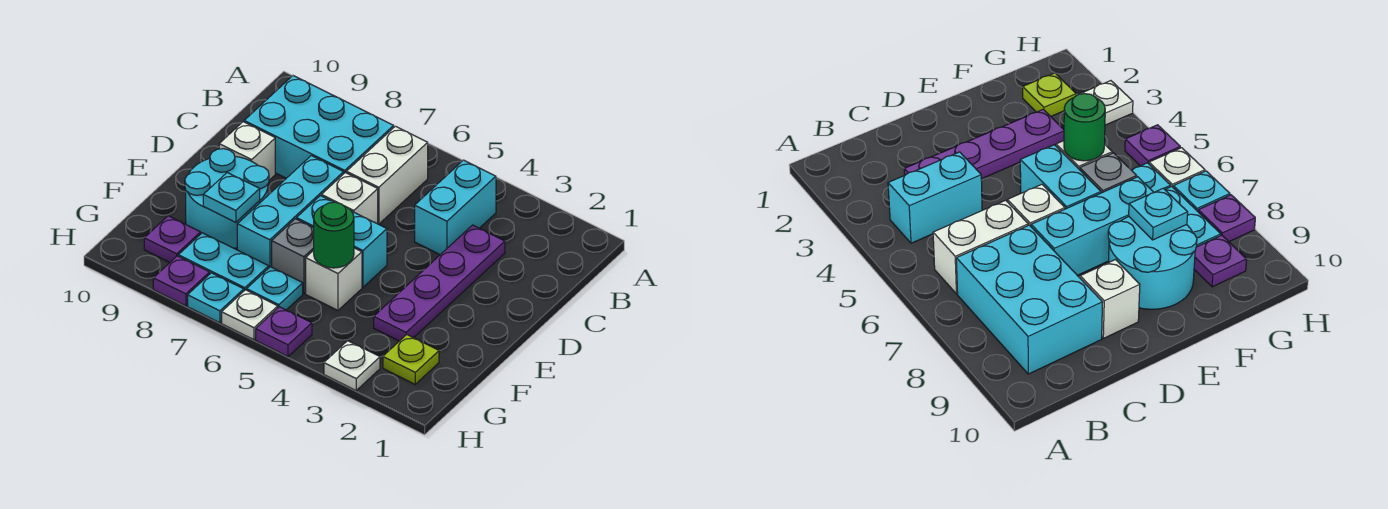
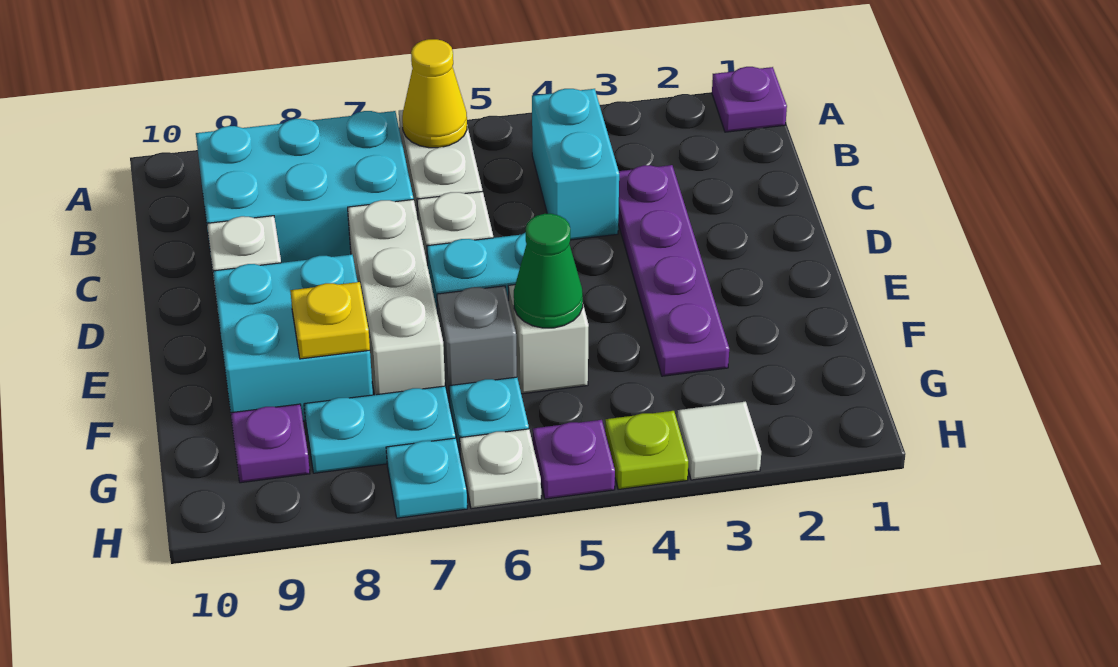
none -> yellow cone B6 level 2
cyan brick D7:F7 level 1 -> white brick D7:F7 level 1
cyan round brick E8:F9 level 1 -> cyan brick E8:F9 level 1
green round brick F5 level 2 -> green cone F5 level 2
cyan plate F8 level 2 -> yellow plate F8 level 2
lime plate G2 level 1 -> lime plate H4 level 1
white plate H3 level 1 -> white tile H3 level 1
purple plate H8 level 1 -> purple plate A1 level 1

